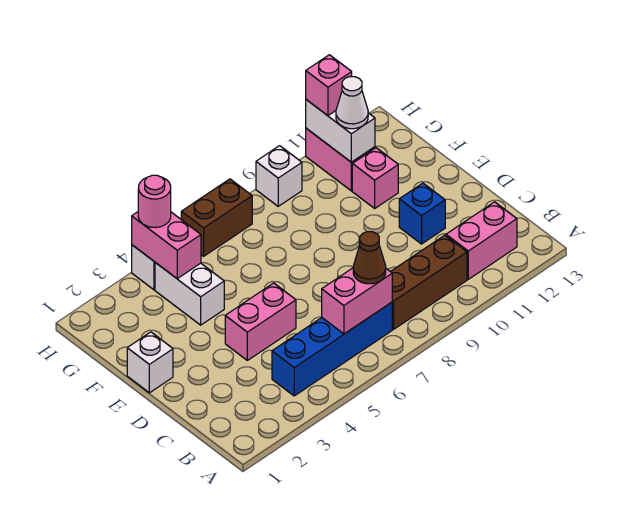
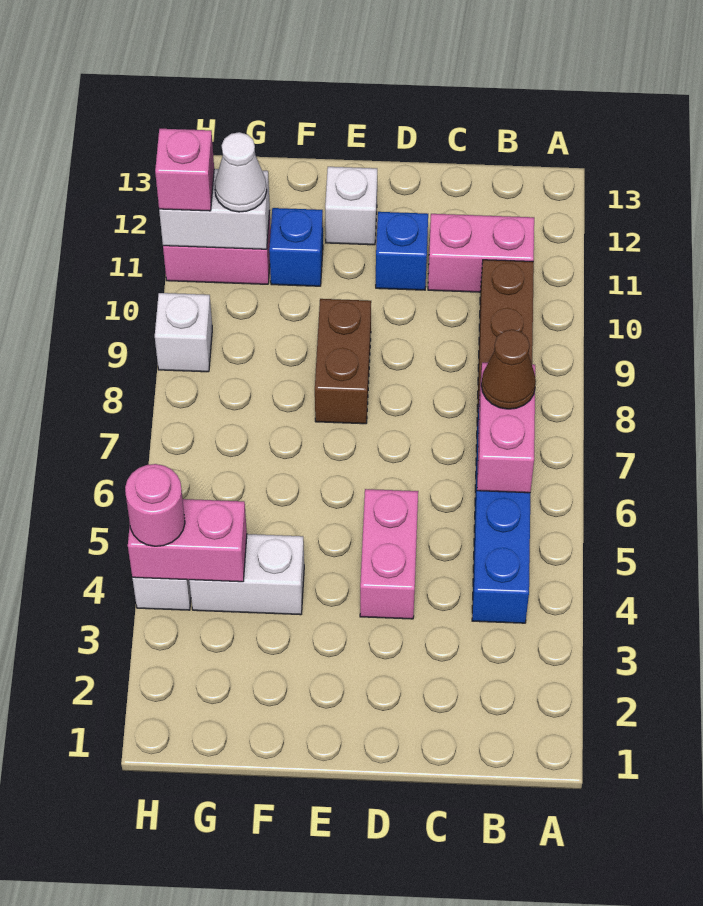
pink brick B11:B12 level 1 -> pink brick B11:C11 level 1
white brick E1 level 1 -> white brick E12 level 1
pink brick F11 level 1 -> blue brick F11 level 1
brown brick H6:H7 level 1 -> brown brick E8:E9 level 1

